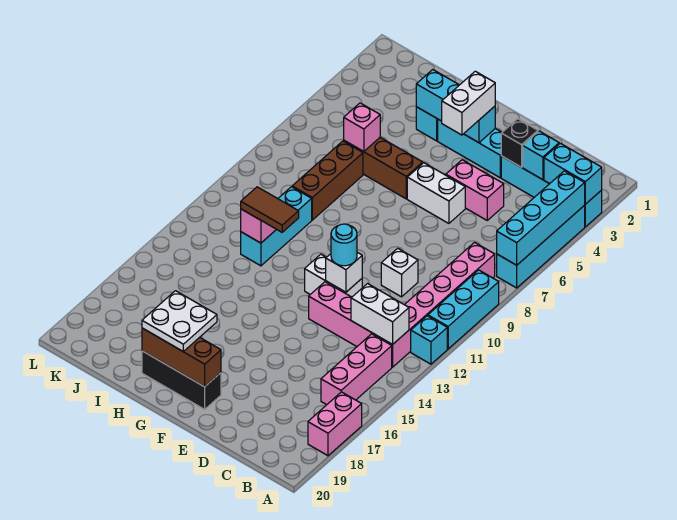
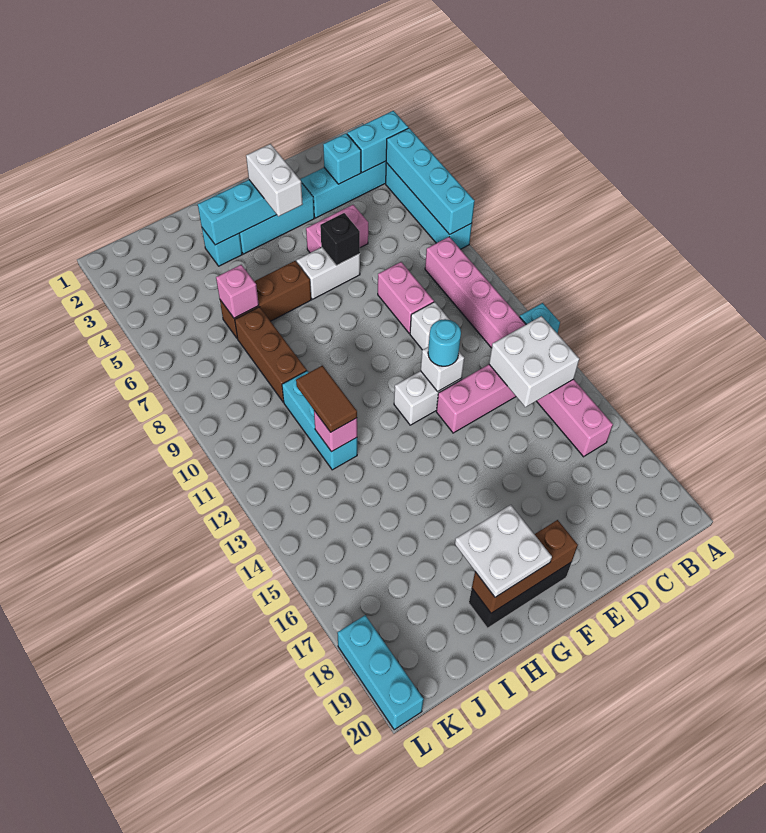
cyan brick A9:A11 level 1 -> cyan brick L18:L20 level 1
pink brick A17:A18 level 1 -> pink brick D8:D9 level 1
white brick B13:C13 level 2 -> white brick B13:C14 level 2
black brick D3 level 2 -> black brick E6 level 2
brown tile H12:I12 level 3 -> brown tile I11:I12 level 3

